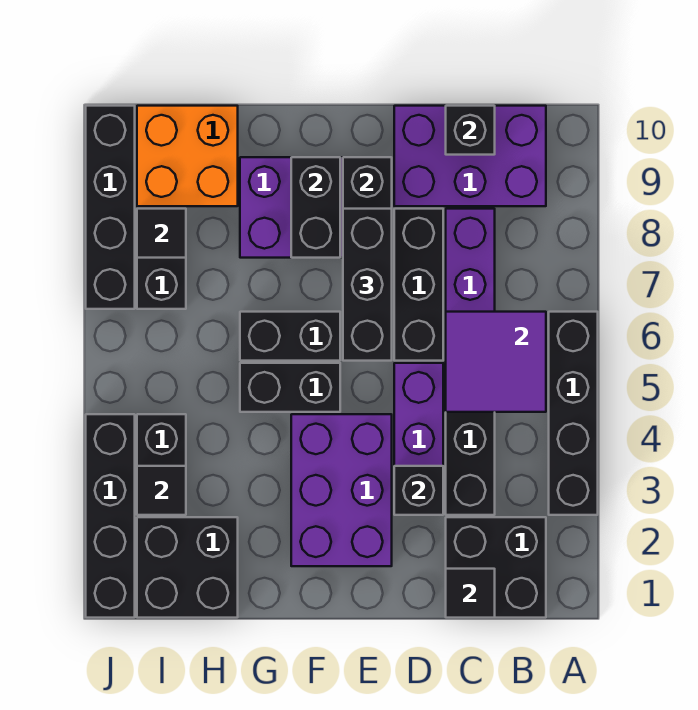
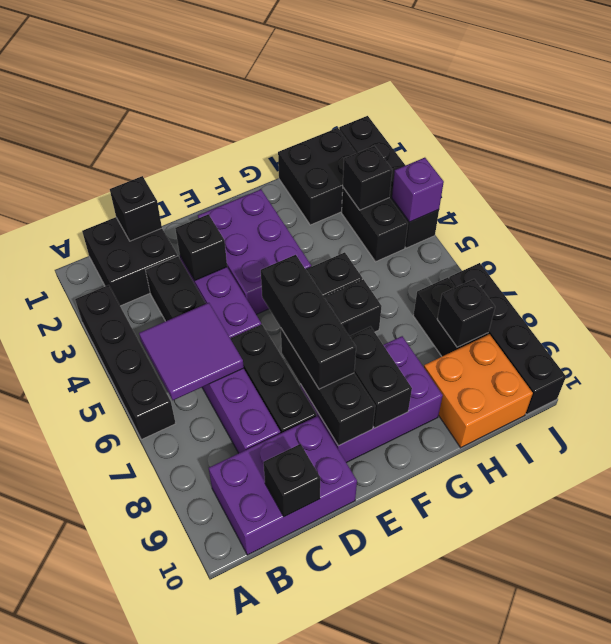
black tile C1 level 2 -> black brick C1 level 2
black tile I3 level 2 -> black brick I3 level 2
black tile I8 level 2 -> black brick I8 level 2
none -> purple brick J4 level 2

